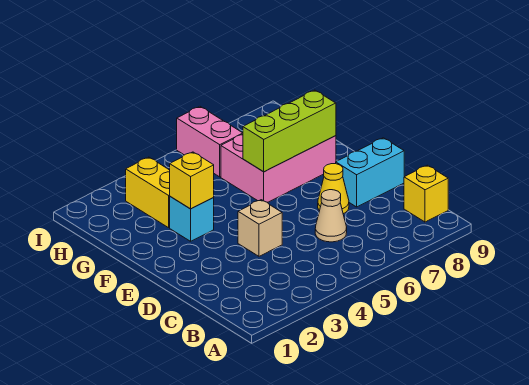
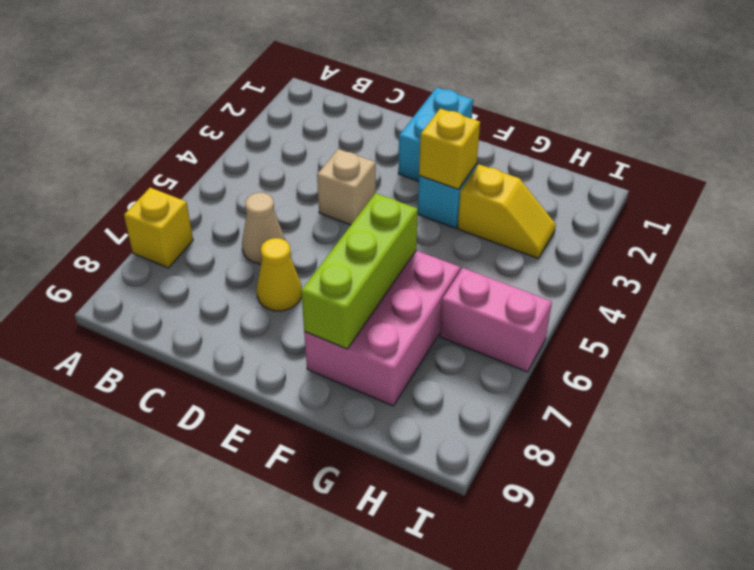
yellow brick B9 level 1 -> yellow brick A7 level 1
cyan brick D8:D9 level 1 -> cyan brick E1:E2 level 1
yellow brick G3:H3 level 1 -> yellow slope G3:H3 level 1 top G

